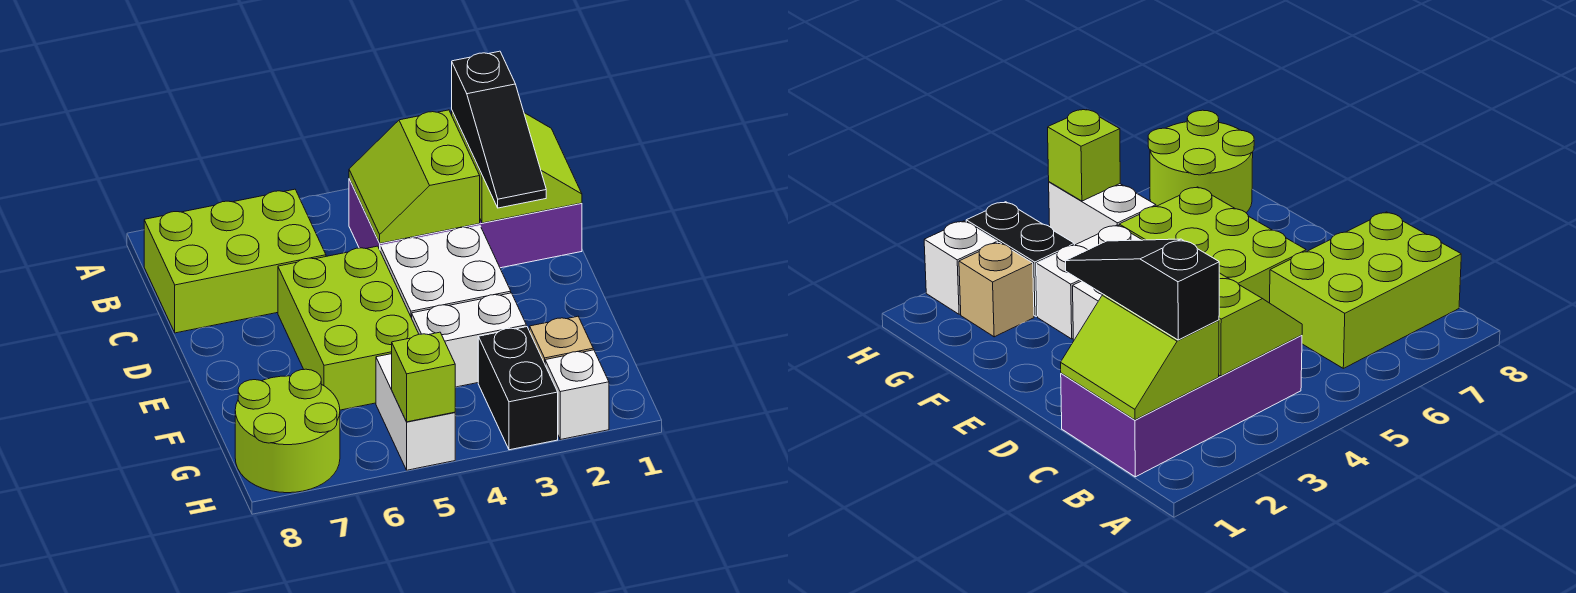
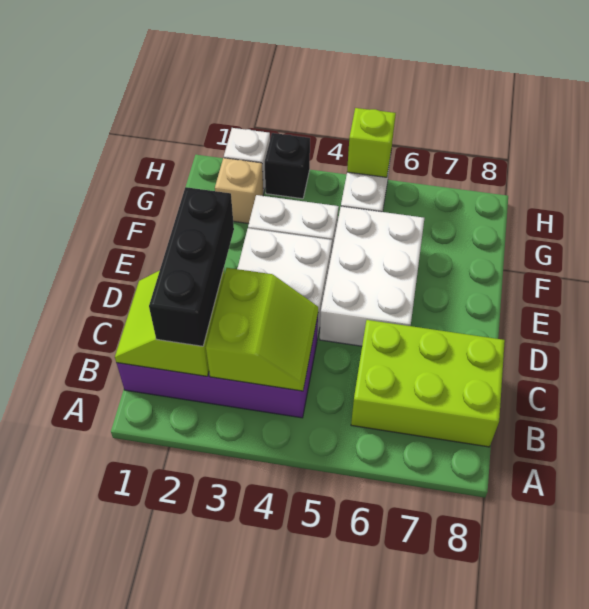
black slope B2:D2 level 3 top B -> black brick B2:D2 level 3
lime brick D5:F6 level 1 -> white brick D5:F6 level 1
black brick G3:H3 level 1 -> black brick H3 level 1
lime round brick G7:H8 level 1 -> none

